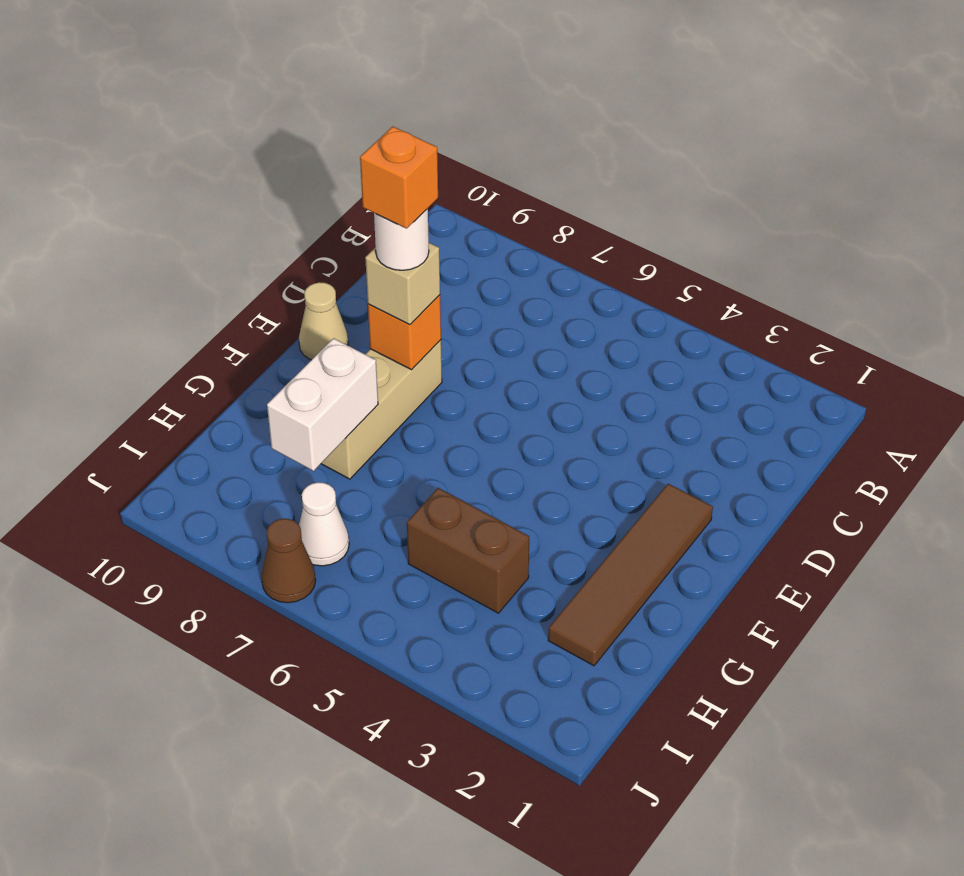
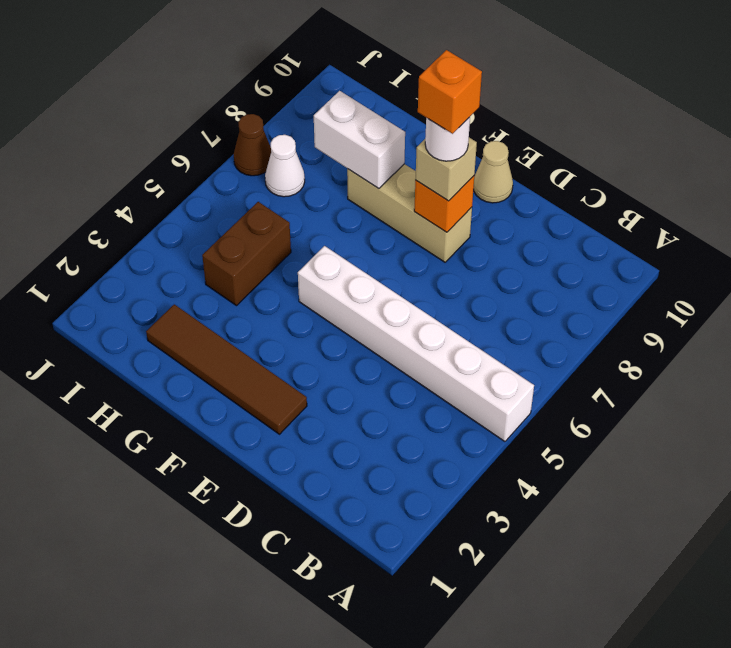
none -> white brick A5:F5 level 1

